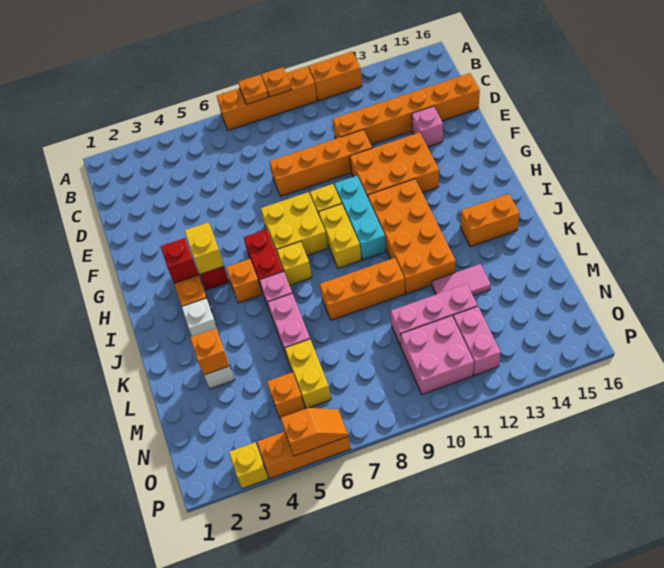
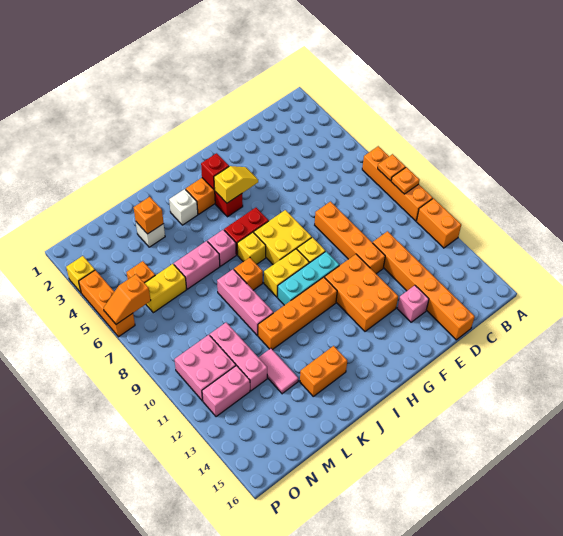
orange brick H11:K12 level 1 -> orange brick H11:K11 level 1
orange brick I5 level 1 -> orange brick J8 level 1
orange brick J14:J15 level 1 -> orange brick J14:K14 level 1
orange brick K8:K10 level 1 -> pink brick K8:K10 level 1
orange slope P5:P6 level 2 top 5 -> orange slope O6:P6 level 2 top O

